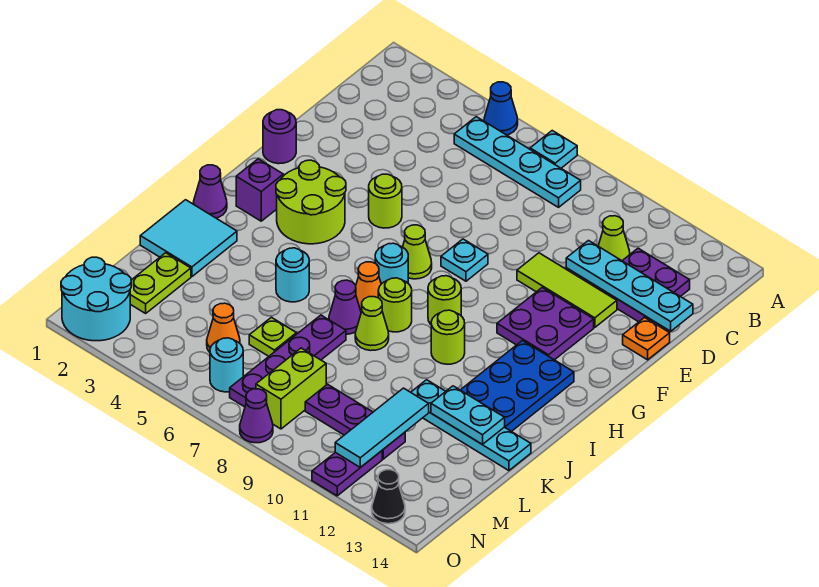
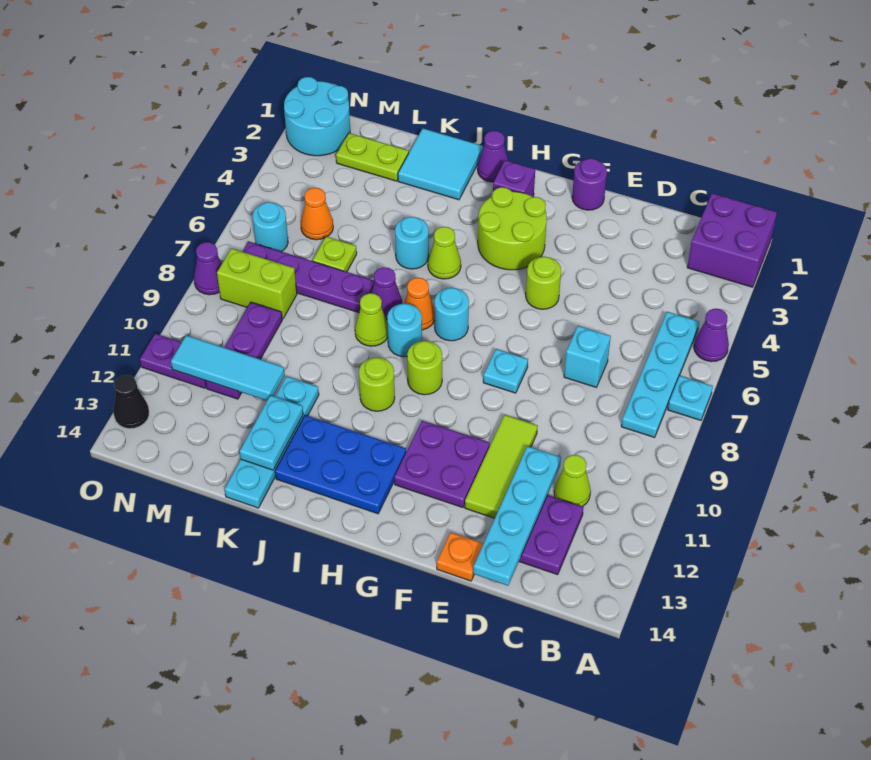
none -> purple brick A1:B2 level 1
blue cone A5 level 1 -> purple cone A5 level 1
none -> cyan brick D7 level 1
lime cone G7 level 1 -> lime cone I5 level 1
lime round brick I8 level 1 -> cyan round brick I8 level 1

